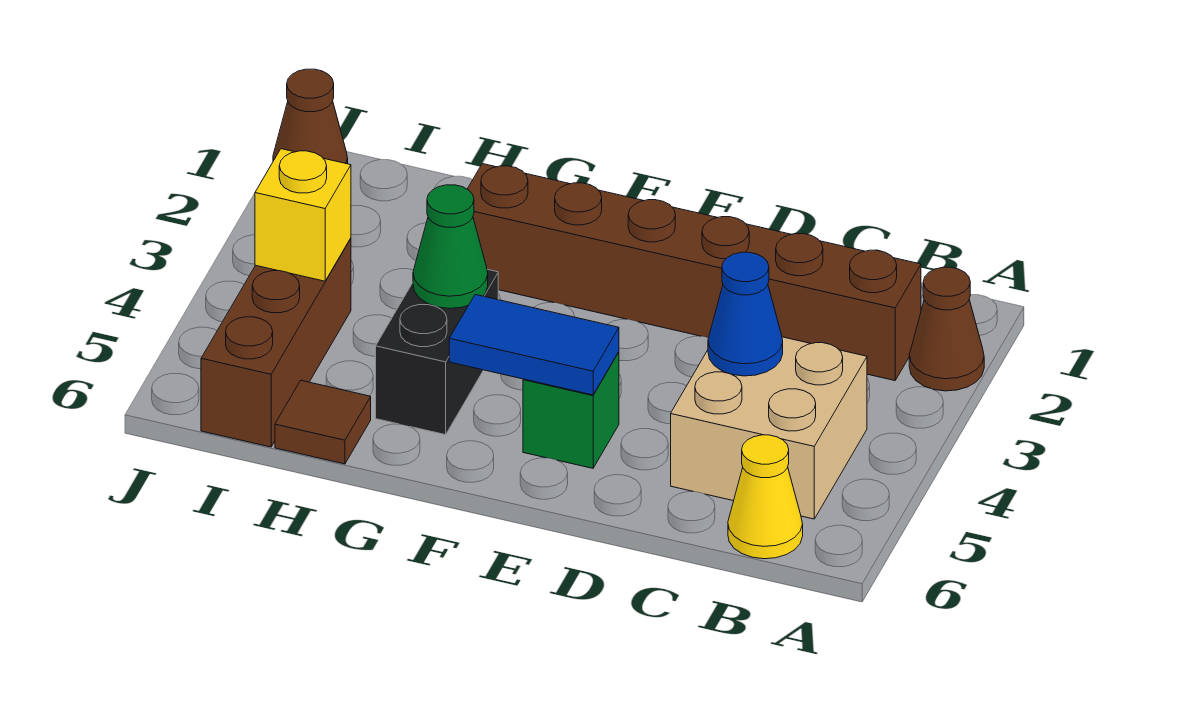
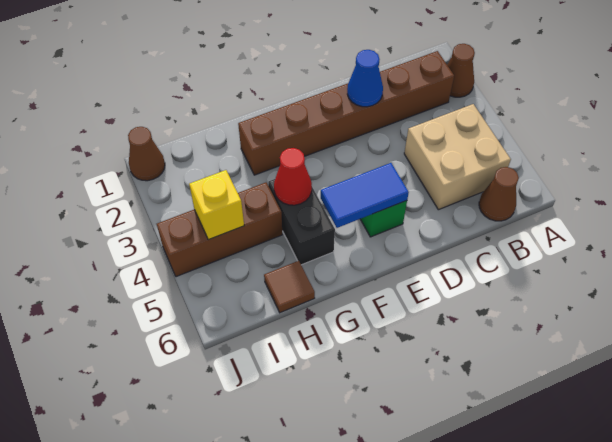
yellow cone B6 level 1 -> brown cone B6 level 1
blue cone C4 level 2 -> blue cone D2 level 2
green cone G4 level 2 -> red cone G4 level 2
brown brick I4:I6 level 1 -> brown brick H4:J4 level 1

